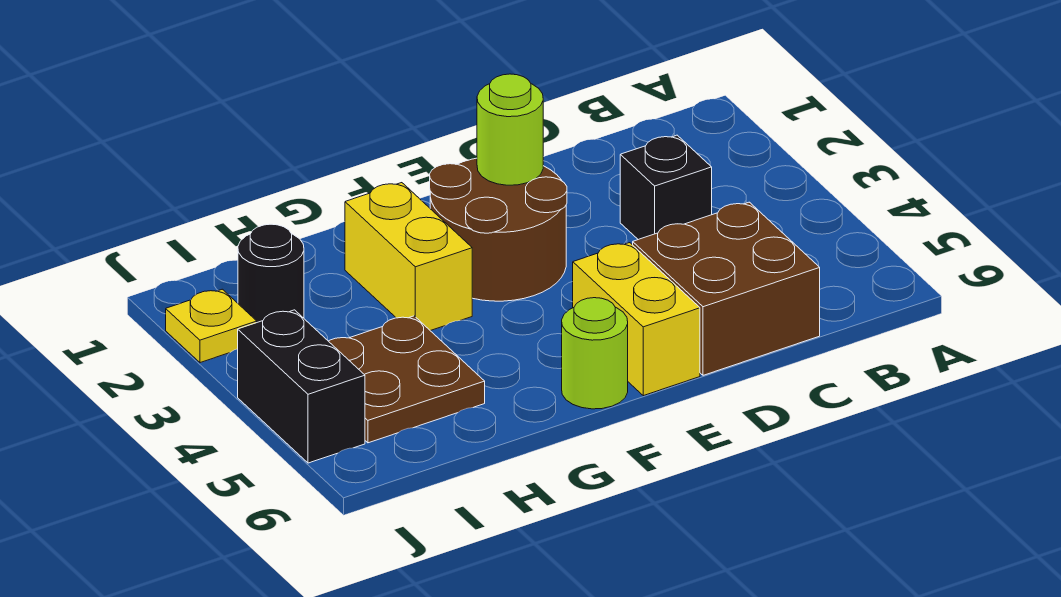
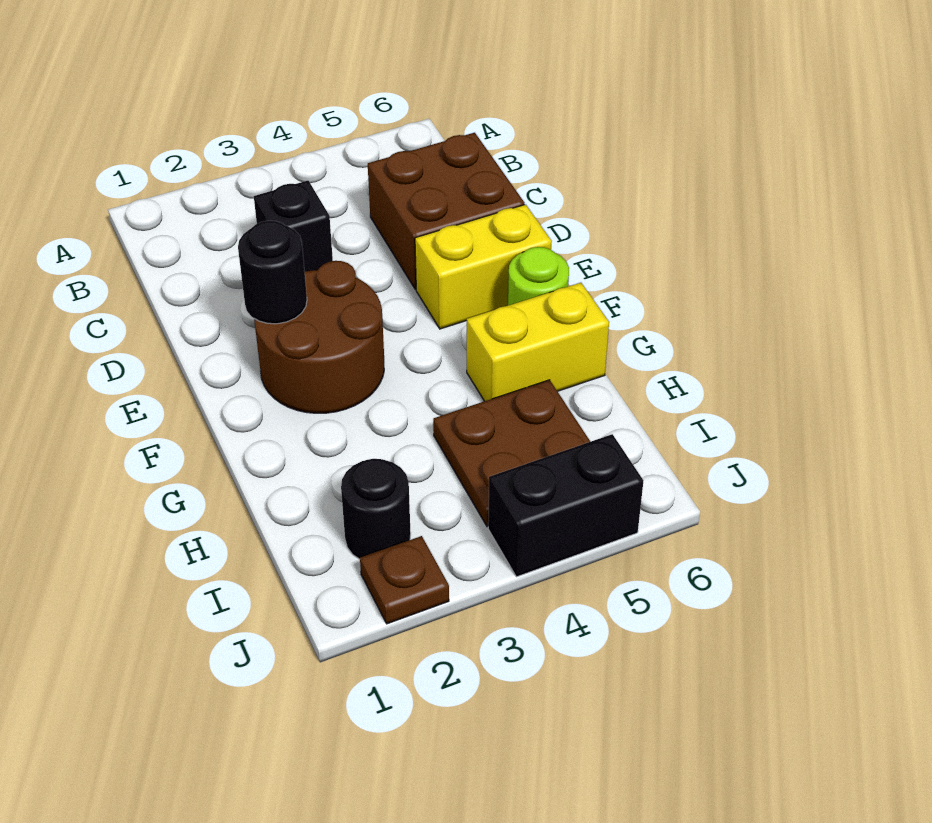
lime round brick E2 level 2 -> black round brick E2 level 2
yellow brick G2:G3 level 1 -> yellow brick G5:G6 level 1
yellow plate J2 level 1 -> brown plate J2 level 1

